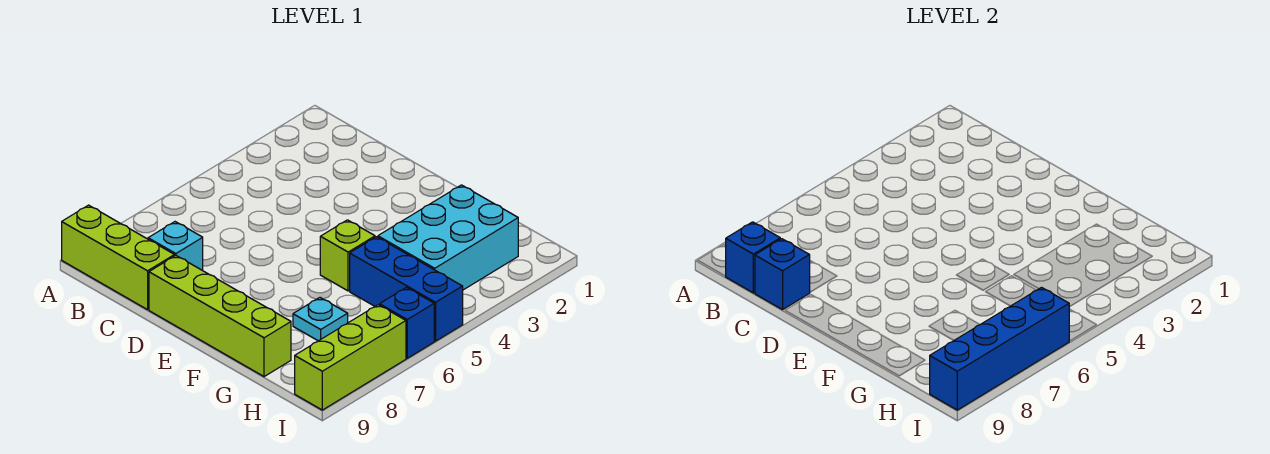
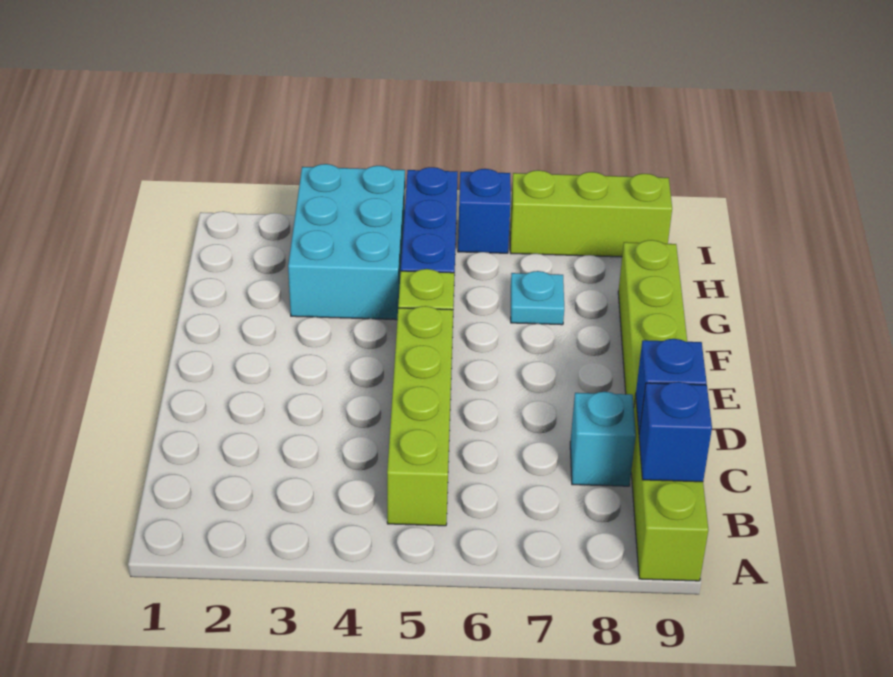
none -> lime brick B5:E5 level 1
cyan brick G2:H4 level 1 -> cyan brick G3:I4 level 1
blue brick I6:I9 level 2 -> none

